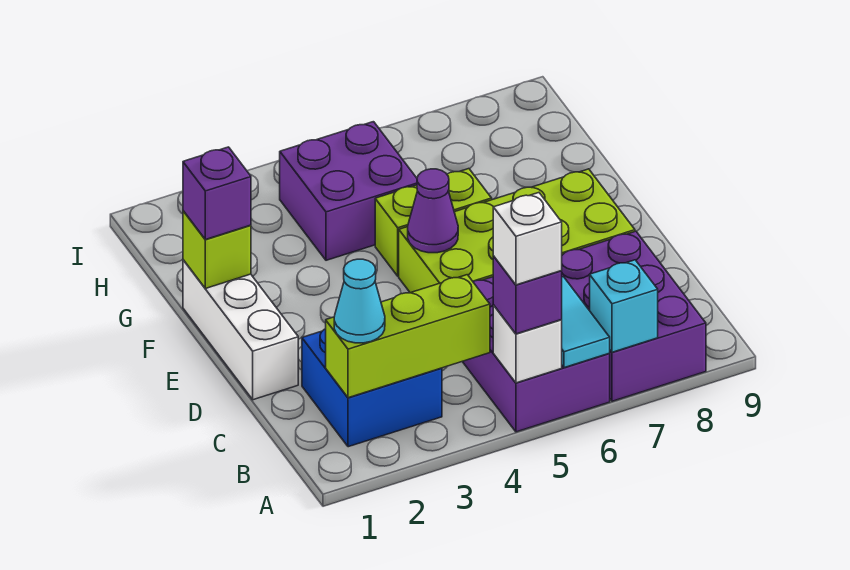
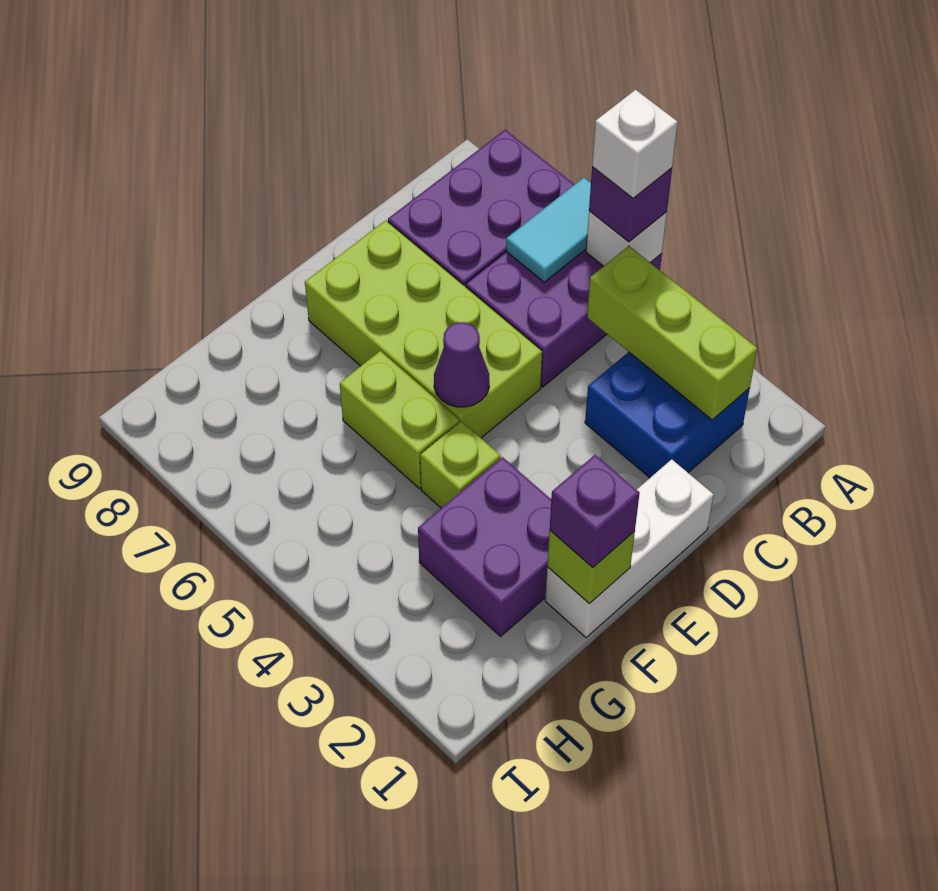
cyan brick A7 level 2 -> none
cyan cone B2 level 3 -> none
none -> lime brick F4 level 1
purple brick G4:H5 level 1 -> purple brick F2:G3 level 1

